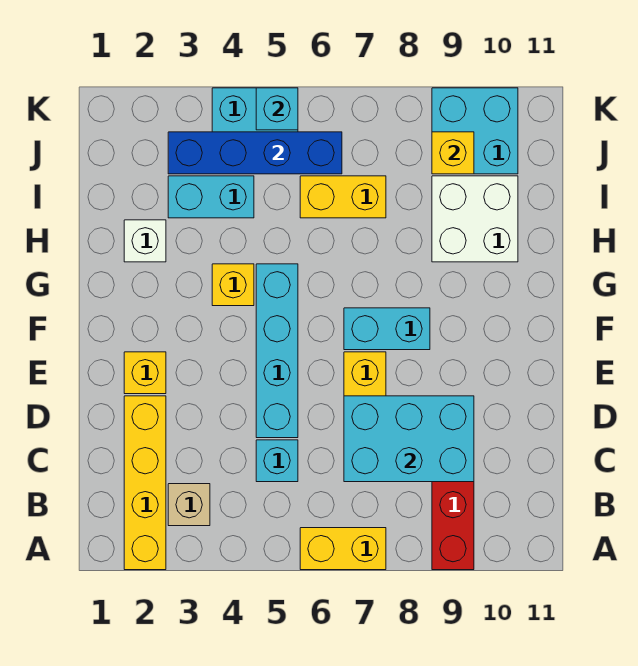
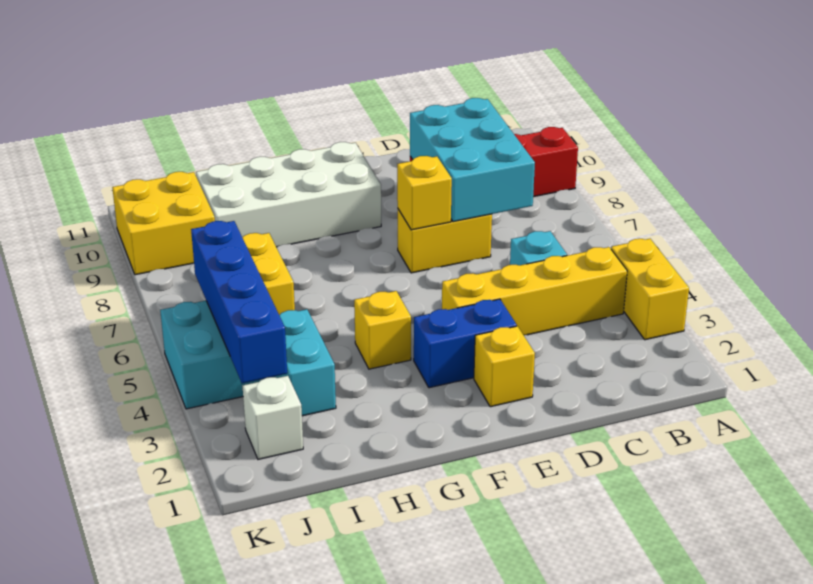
yellow brick A2:D2 level 1 -> yellow brick B4:E4 level 1
yellow brick A6:A7 level 1 -> yellow brick A3:A4 level 1
tan brick B3 level 1 -> none
cyan brick D5:G5 level 1 -> none
none -> blue brick E3:F3 level 1
cyan brick F7:F8 level 1 -> none
white brick H2 level 1 -> white brick J2 level 1
white brick H9:I10 level 1 -> white brick F9:I10 level 1
cyan brick J9:K10 level 1 -> yellow brick J9:K10 level 1
yellow brick J9 level 2 -> yellow brick E7 level 2
cyan brick K5 level 2 -> none

